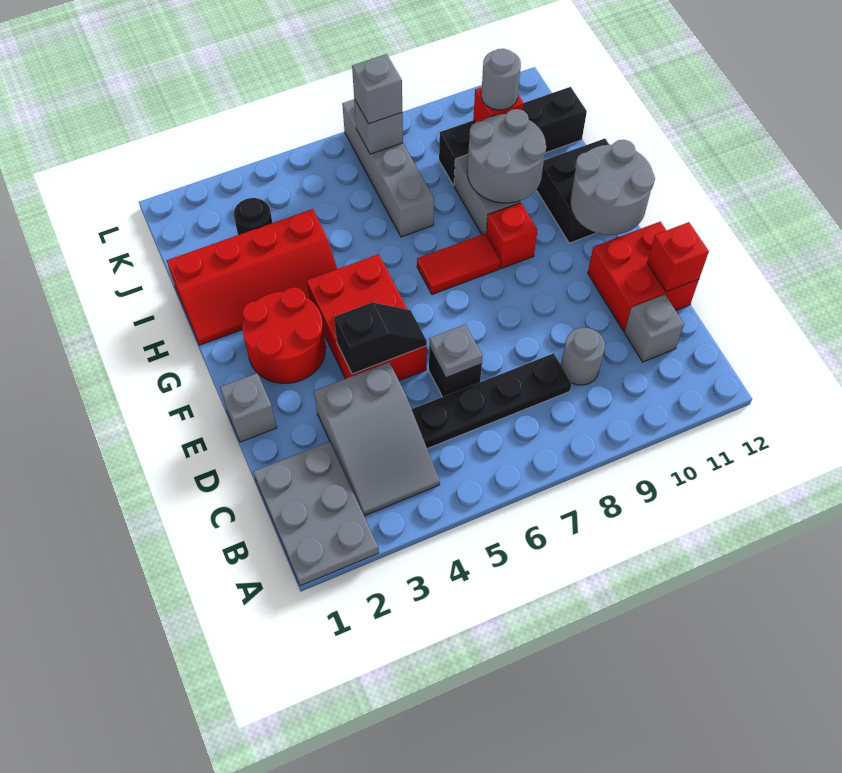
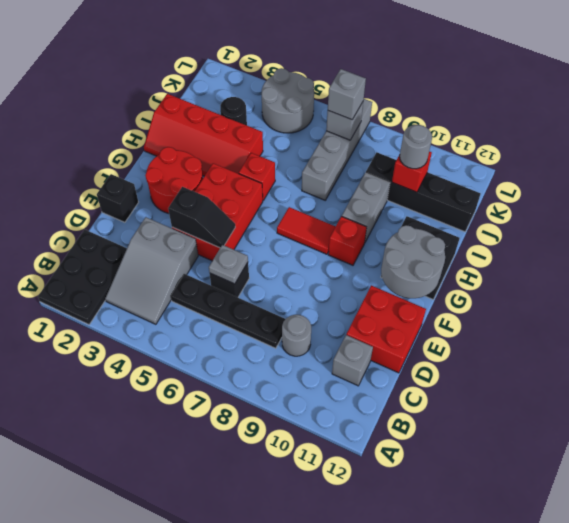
grey plate A1:C2 level 1 -> black plate A1:C2 level 1
red brick D12 level 2 -> red brick H5 level 1
grey brick E1 level 1 -> black brick E1 level 1
grey round brick H9:I10 level 2 -> grey round brick K4:L5 level 1

